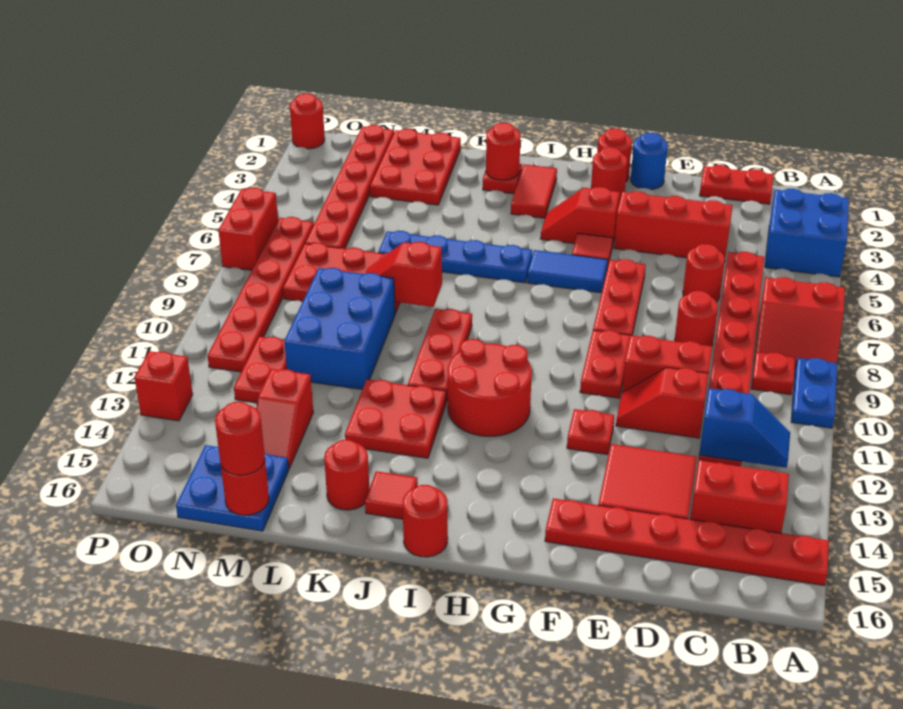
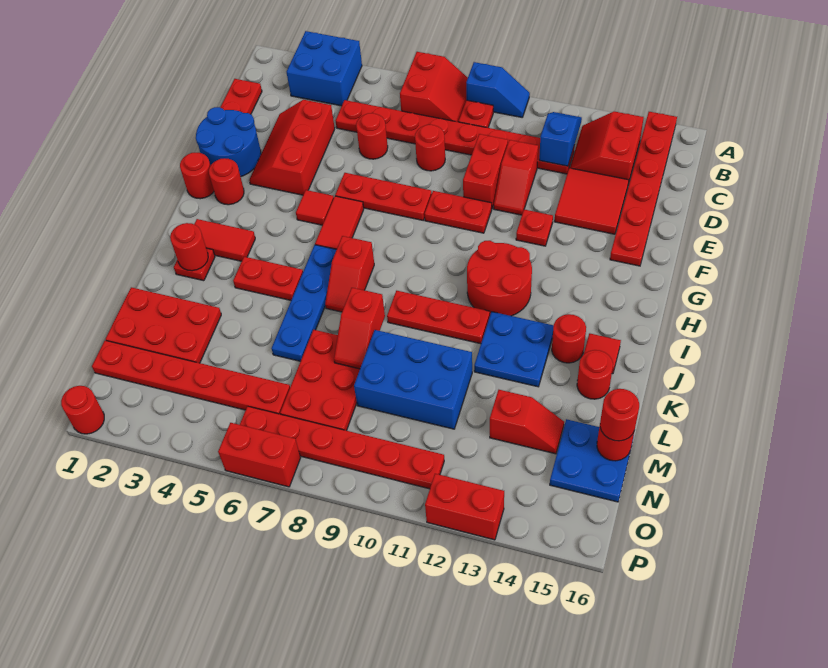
blue plate A9:A10 level 1 -> blue slope A9:A10 level 1 top 9
blue round brick F1 level 1 -> blue round brick E1:F2 level 1
red slope G4:H4 level 1 top G -> red slope I7:J7 level 1 top I
blue tile G6:H6 level 1 -> red tile G6:H6 level 1
red round brick I16 level 1 -> red round brick J14 level 1
red plate J12:K13 level 1 -> blue plate J12:K13 level 1
red plate N11:N12 level 1 -> red plate J4:J5 level 1
red brick P13 level 1 -> red brick P12:P13 level 1

